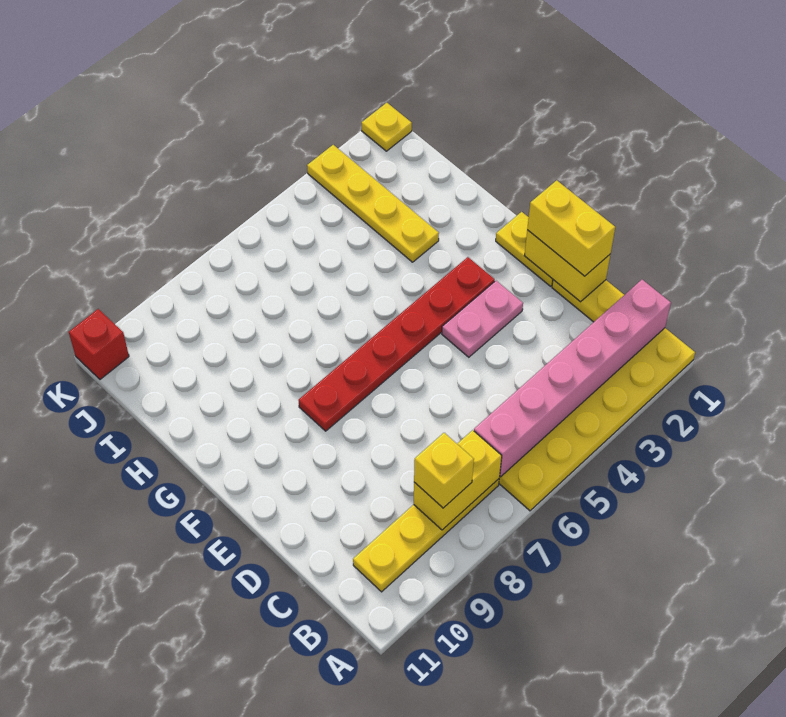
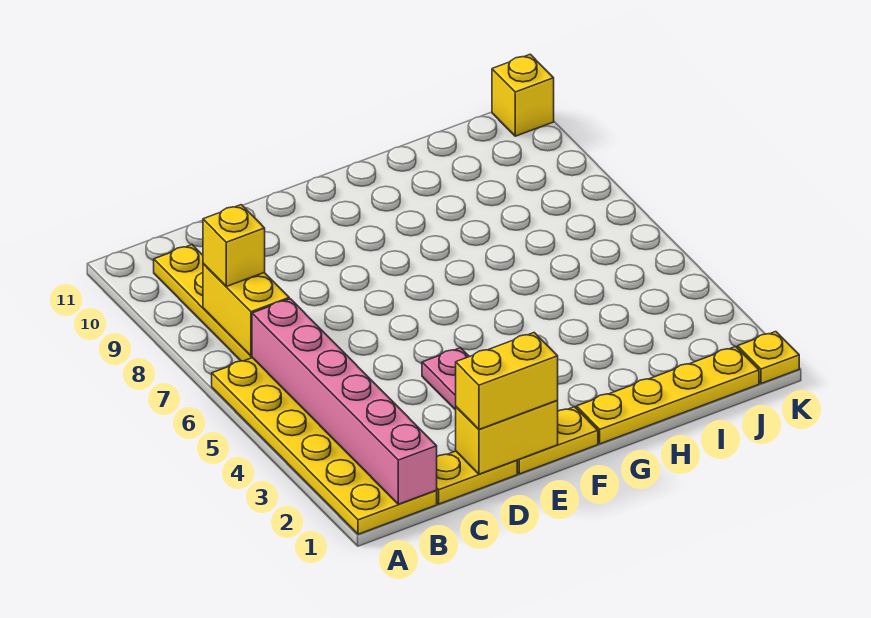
red plate F3:F8 level 1 -> none
yellow plate H3:K3 level 1 -> yellow plate G1:J1 level 1
red brick K11 level 1 -> yellow brick K11 level 1

